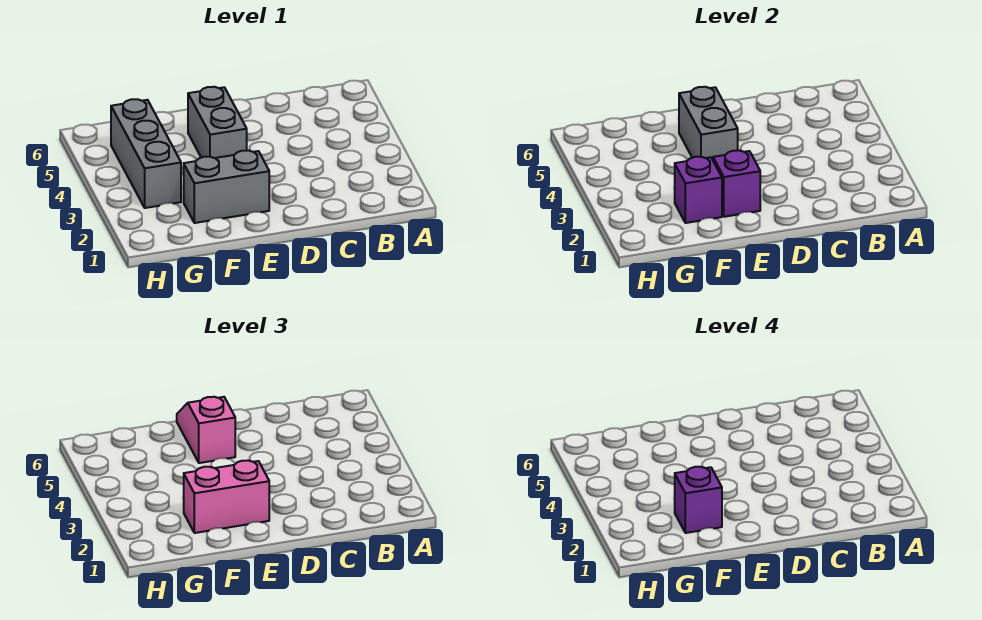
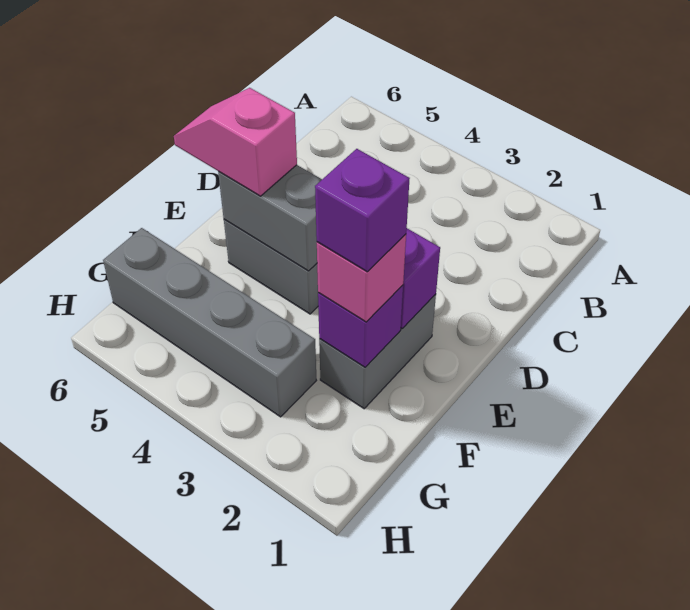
pink brick E2:F2 level 3 -> pink brick F2 level 3
grey brick G3:G5 level 1 -> grey brick G3:G6 level 1

